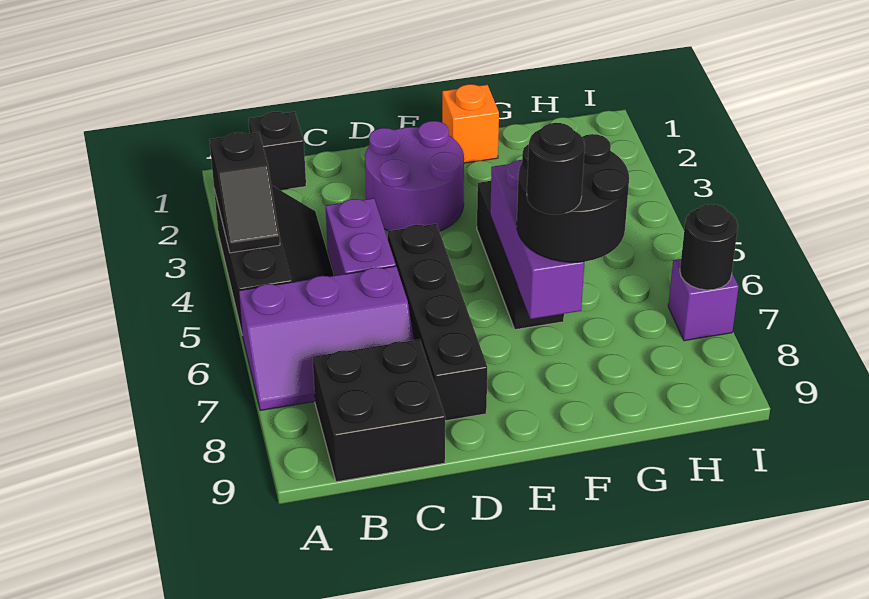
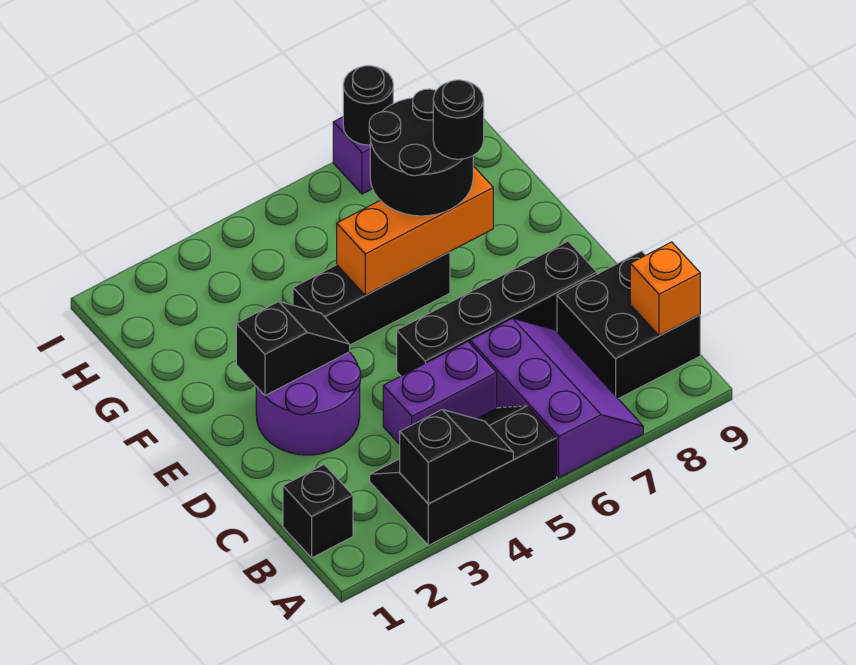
none -> black slope E2:E3 level 2 top 2
orange brick F1 level 1 -> orange brick B9 level 2
purple brick F5:F7 level 2 -> orange brick F5:F7 level 2

